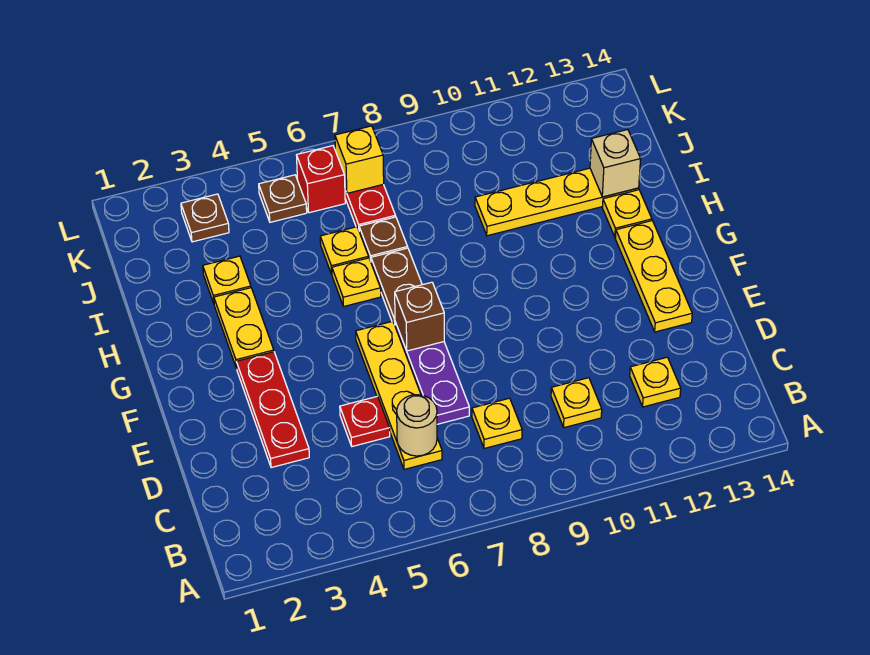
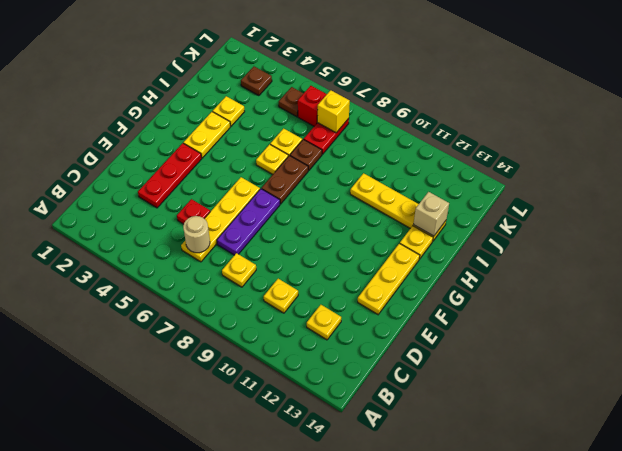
brown brick F7 level 2 -> none

